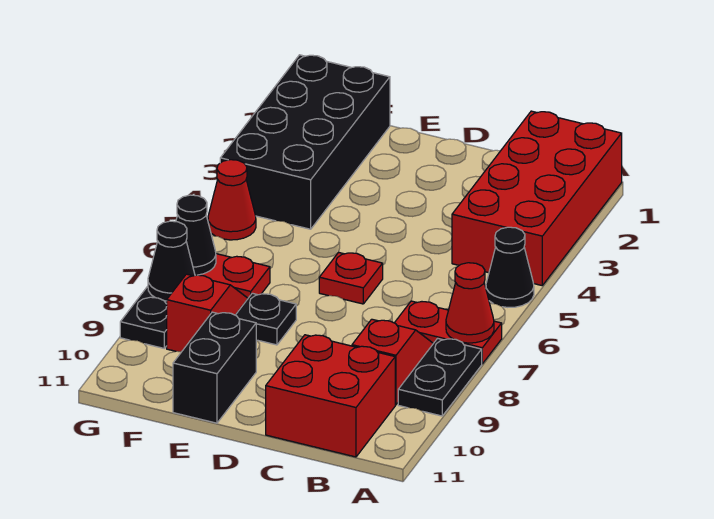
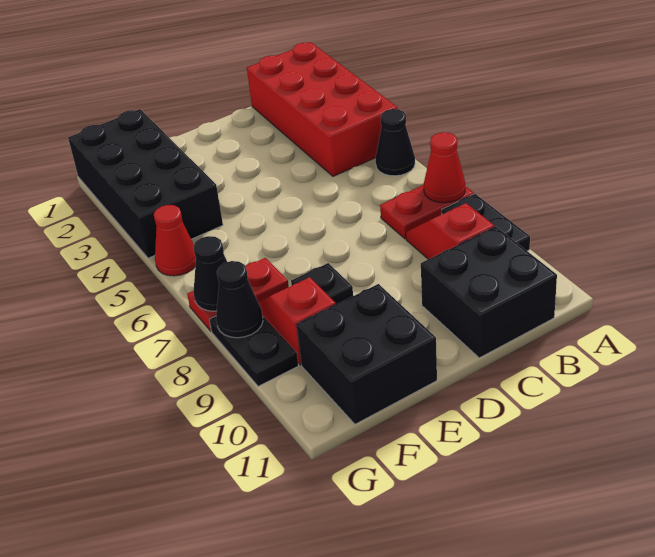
red brick B10:C11 level 1 -> black brick B10:C11 level 1
red plate D6 level 1 -> none
black brick E10:E11 level 1 -> black brick E10:F11 level 1

